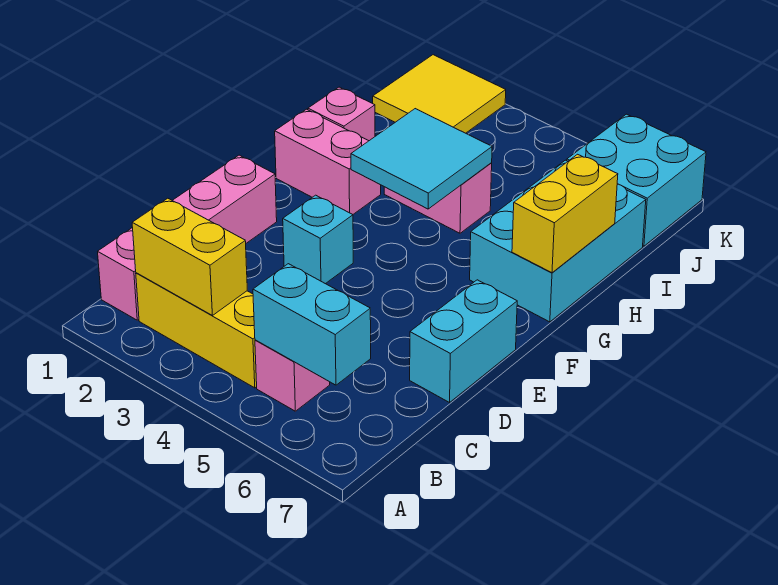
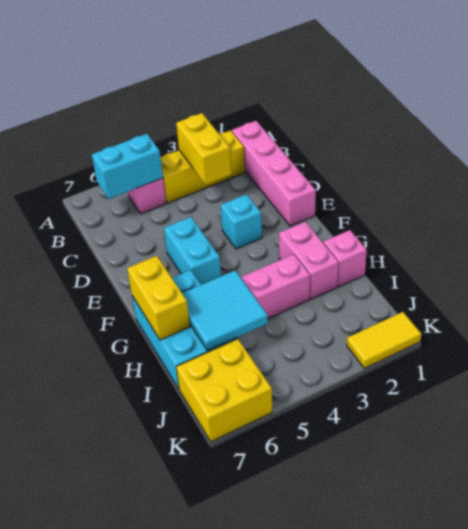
yellow brick B2:B3 level 2 -> yellow brick B3:C3 level 2
cyan brick D7:E7 level 1 -> cyan brick E5:F5 level 1
pink brick G1:G2 level 1 -> pink brick G2:H2 level 1
cyan tile G3:H4 level 2 -> cyan tile H5:I6 level 2
yellow tile J1:K2 level 1 -> yellow tile K1:K2 level 1
cyan brick J6:K7 level 1 -> yellow brick J6:K7 level 1

